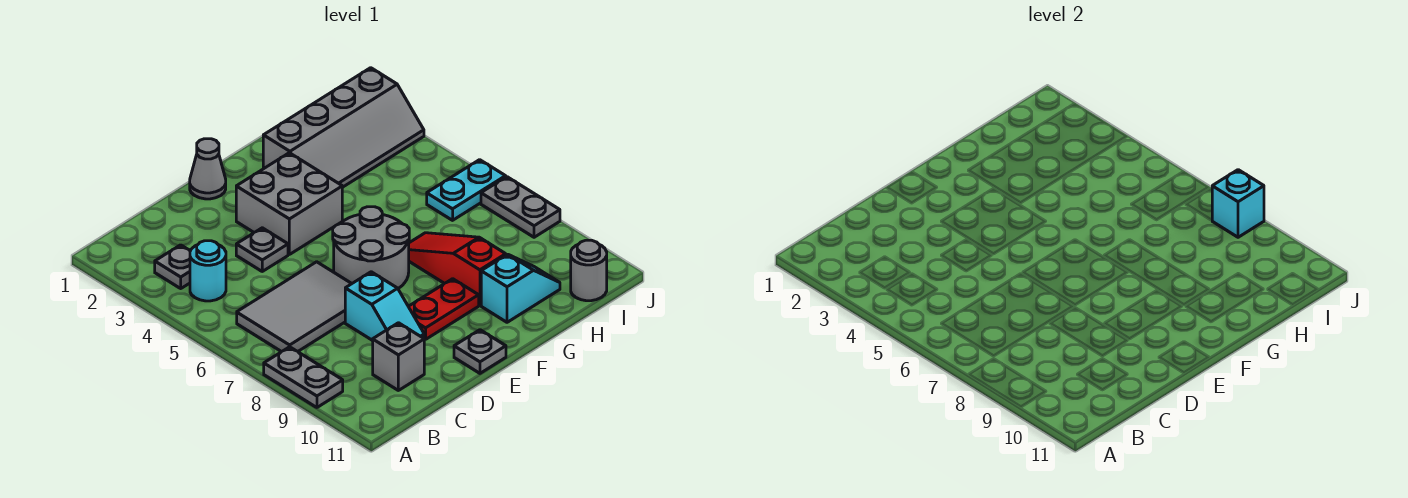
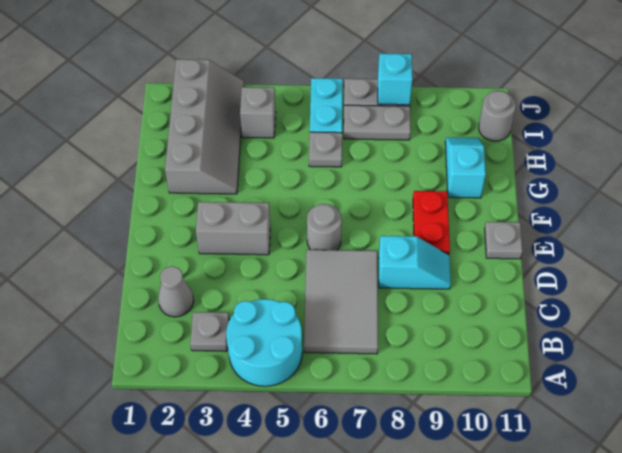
grey plate A8:A9 level 1 -> grey plate I7:I8 level 1
cyan round brick B4 level 1 -> cyan round brick A4:B5 level 1
grey brick C10 level 1 -> grey brick I4 level 1
grey plate D4 level 1 -> grey plate H6 level 1
grey cone E1 level 1 -> grey cone C2 level 1
grey brick E3:F4 level 1 -> grey brick E3:E4 level 1
grey round brick E6:F7 level 1 -> grey round brick E6 level 1
red slope G7:G9 level 1 top 9 -> none

